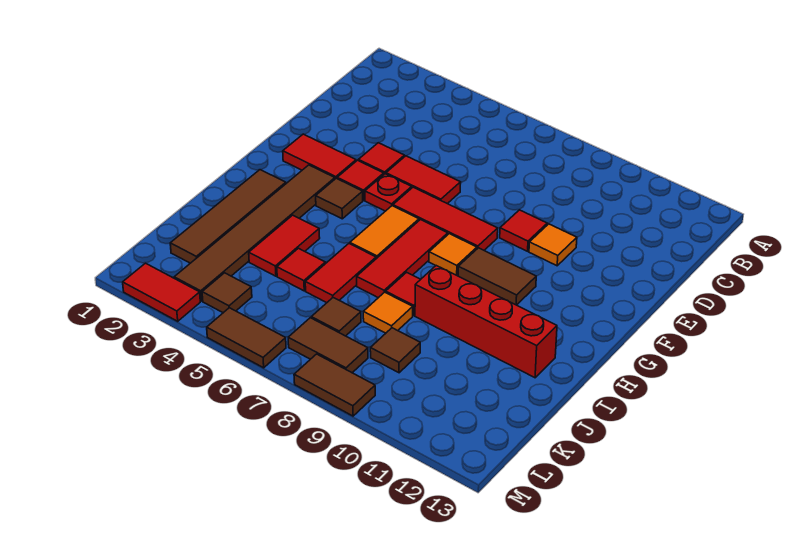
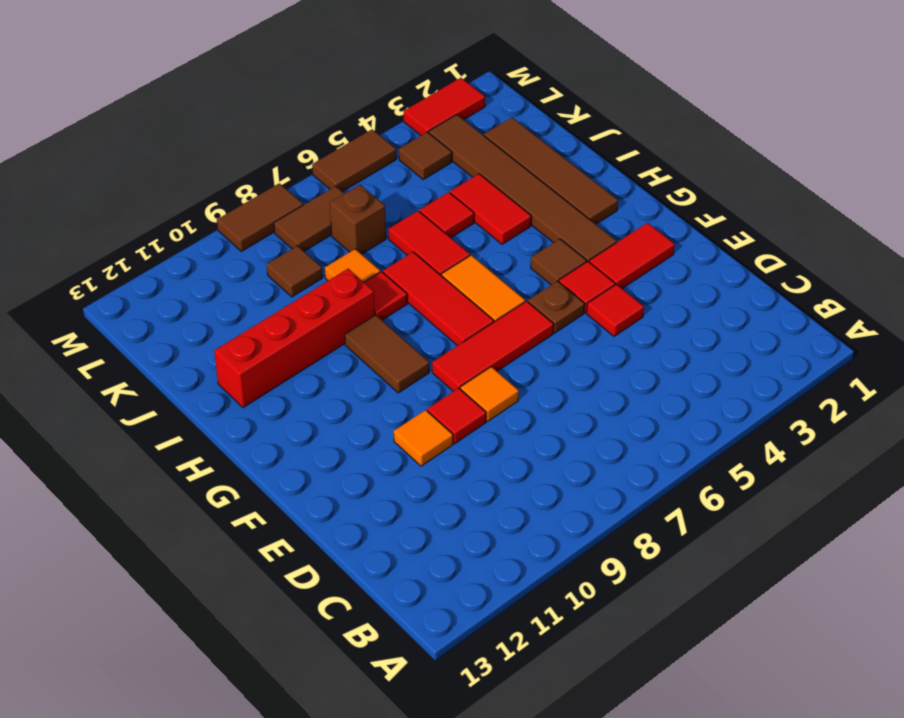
red tile E5:E6 level 1 -> none
red plate F5 level 1 -> brown plate F5 level 1
orange tile G8 level 1 -> orange tile E8 level 1
brown tile G9:G10 level 1 -> brown tile G9:H9 level 1
brown tile K7 level 1 -> brown brick K7 level 1

